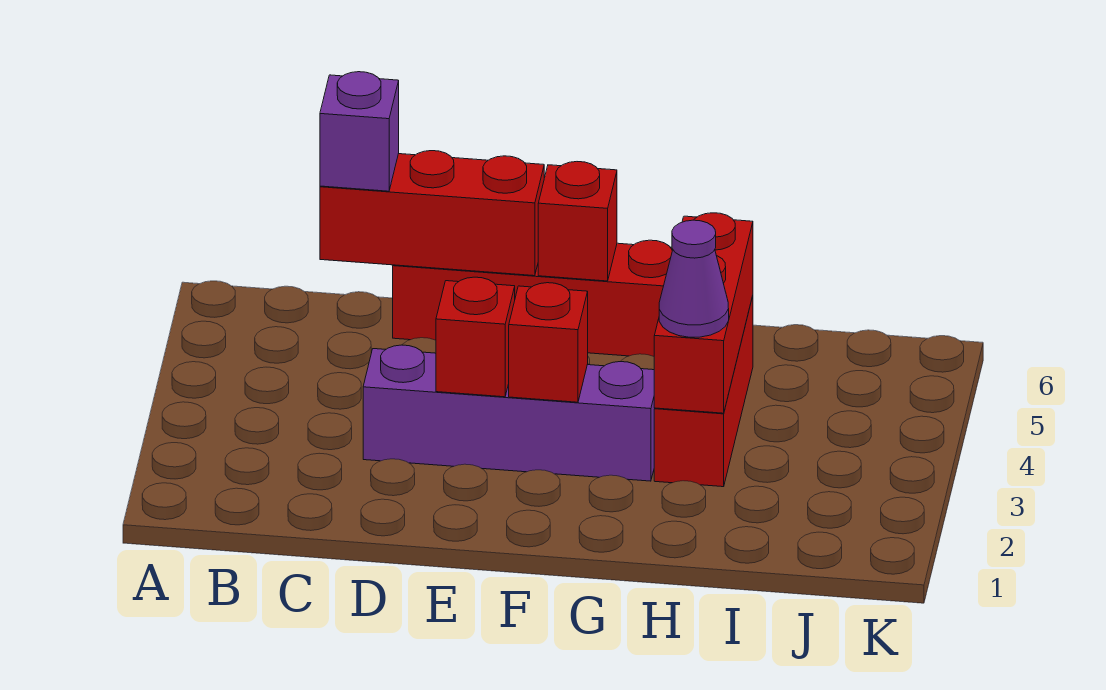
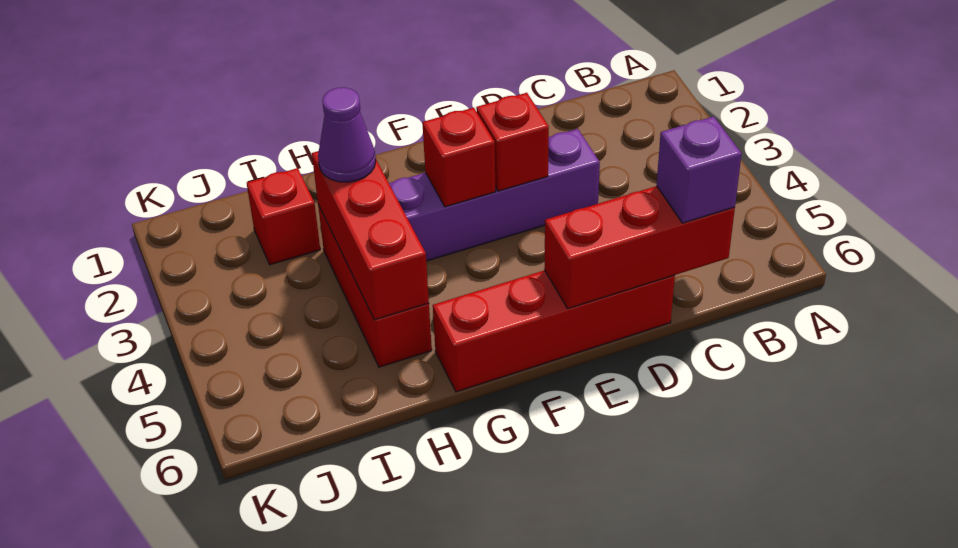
red brick F6 level 2 -> red brick I2 level 1

